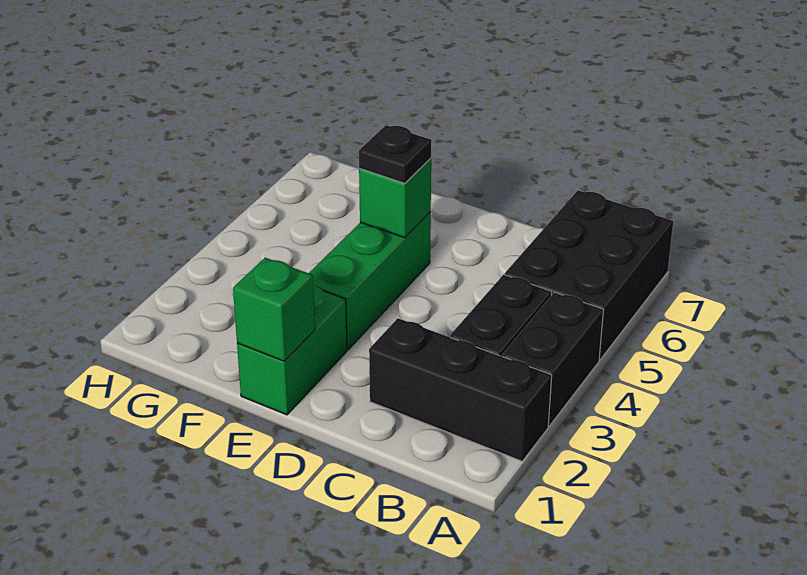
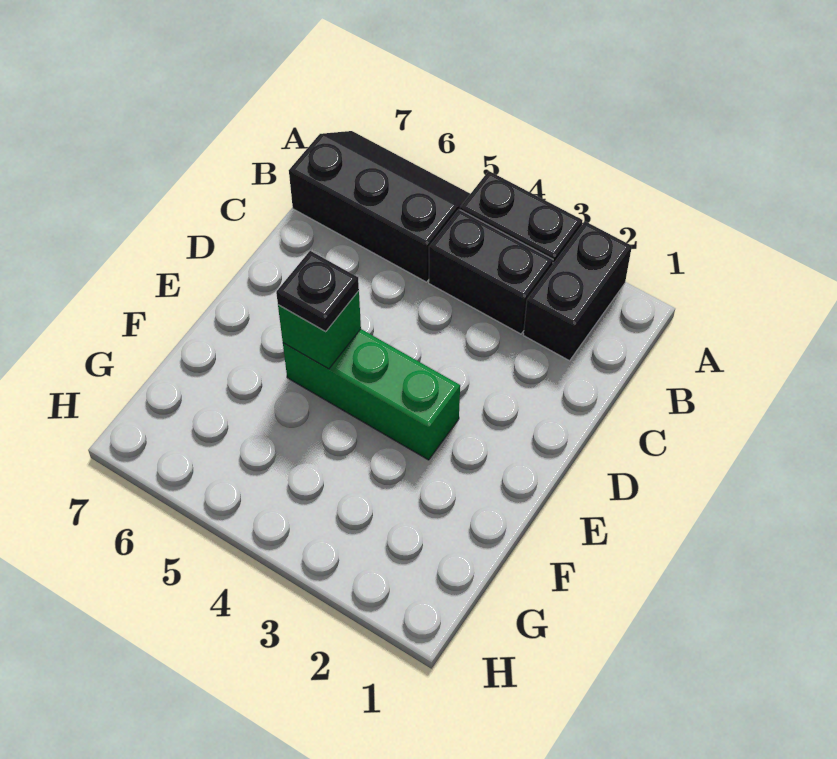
black brick A2:C2 level 1 -> black brick A2:B2 level 1
black brick A5:B7 level 1 -> black slope A5:B7 level 1 top B
green brick E1:E2 level 1 -> none
green brick E1 level 2 -> none

